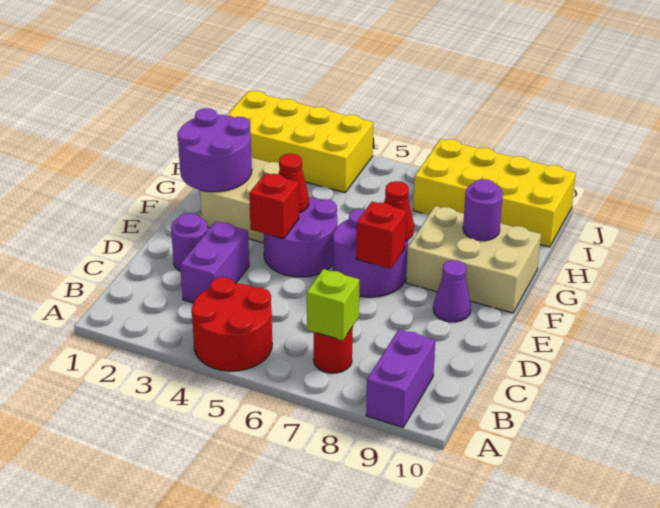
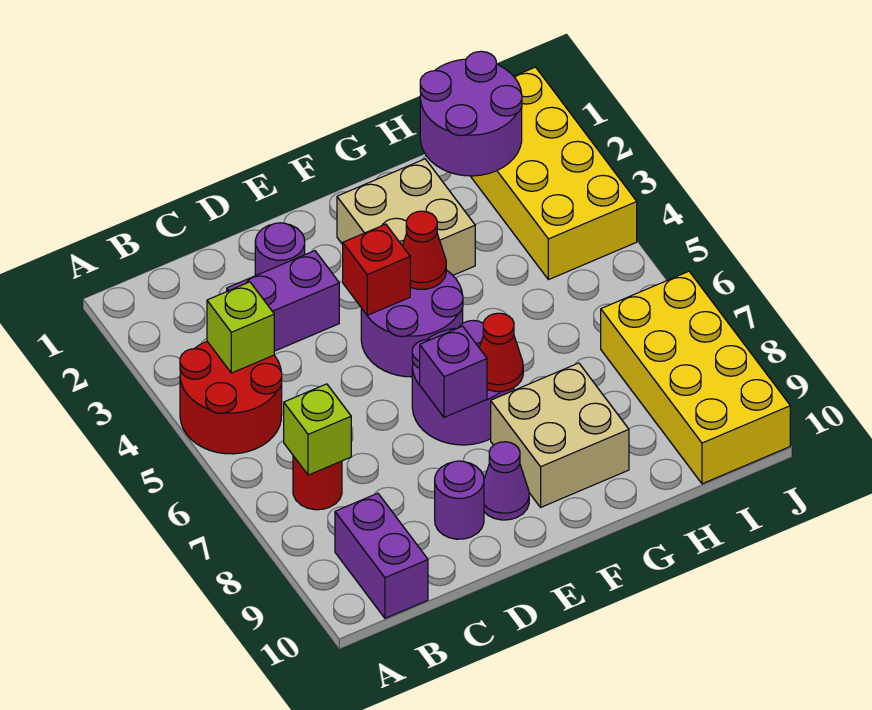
purple brick A9:B9 level 1 -> purple brick B9:B10 level 1
none -> lime brick B4 level 2
red brick E7 level 2 -> purple brick E7 level 2
purple round brick F1:G2 level 2 -> purple round brick H1:I2 level 2
tan brick F8:G10 level 1 -> tan brick F8:G9 level 1
purple round brick G9 level 2 -> purple round brick D9 level 1

